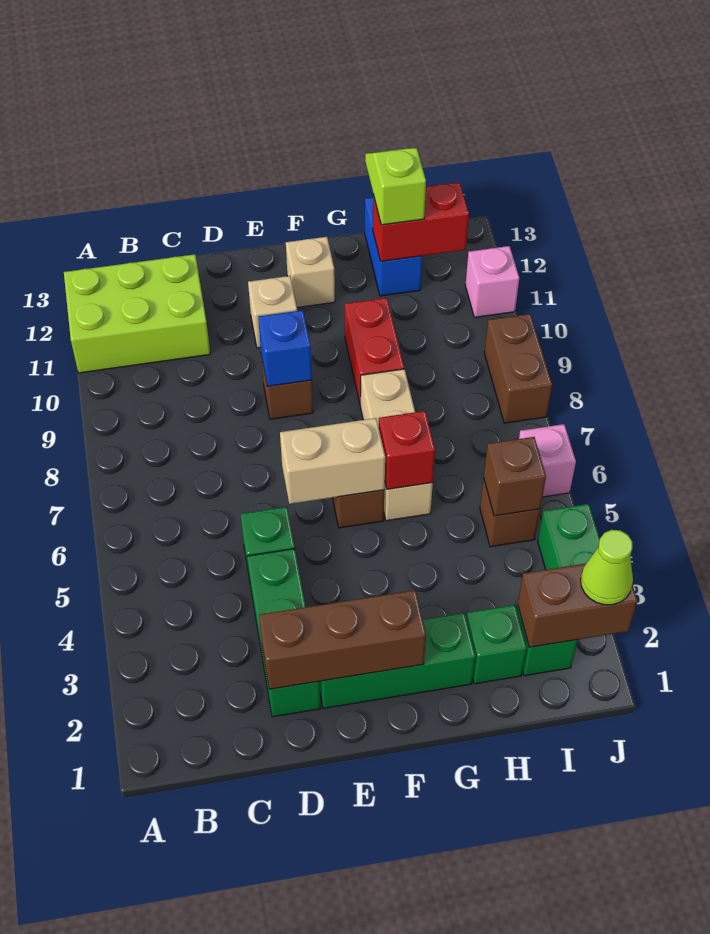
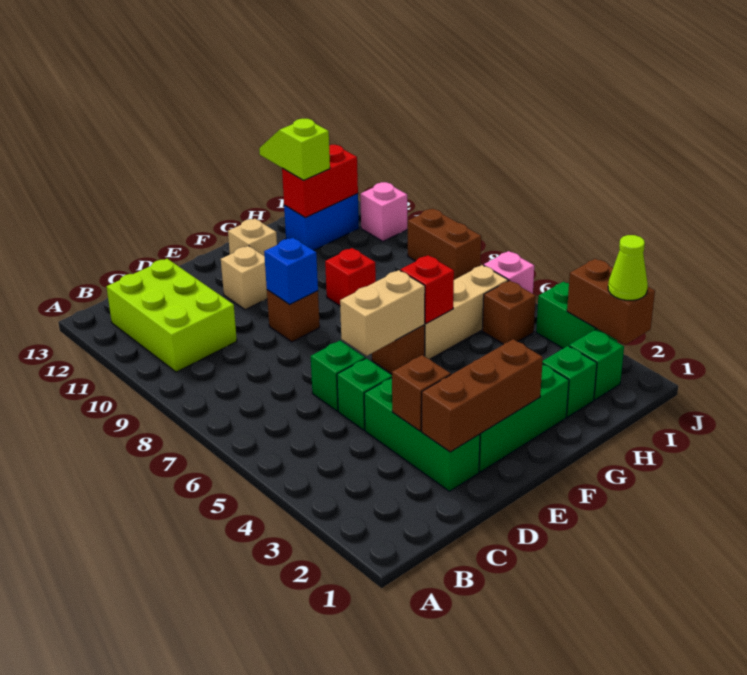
lime brick A11:C12 level 1 -> lime brick B10:C12 level 1
none -> green brick D6 level 1
tan brick G6:G8 level 1 -> tan brick G6:I6 level 1
red brick G9:G10 level 1 -> red brick G9 level 1
blue brick H12:H13 level 1 -> blue brick H12:I12 level 1
brown brick I2:J2 level 2 -> brown brick J2:J3 level 2
brown brick I5 level 2 -> brown brick D3 level 2

